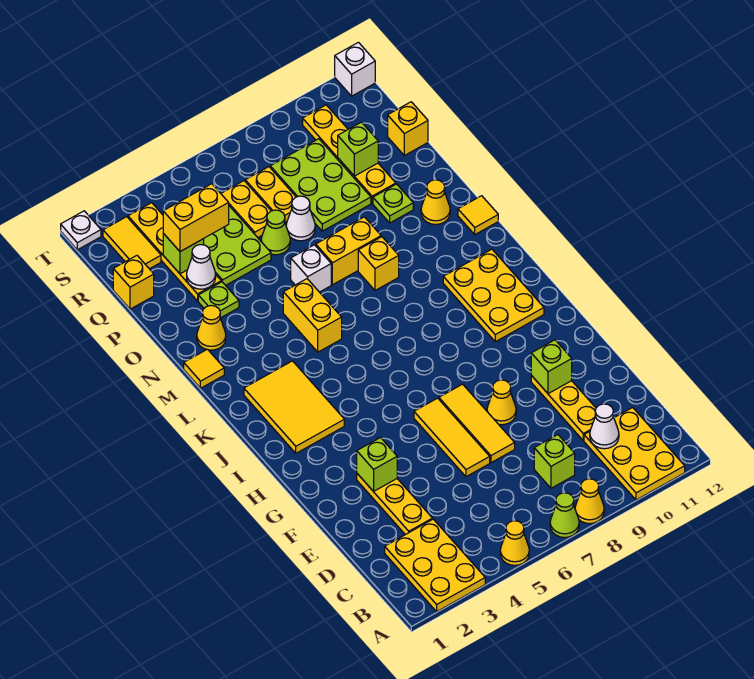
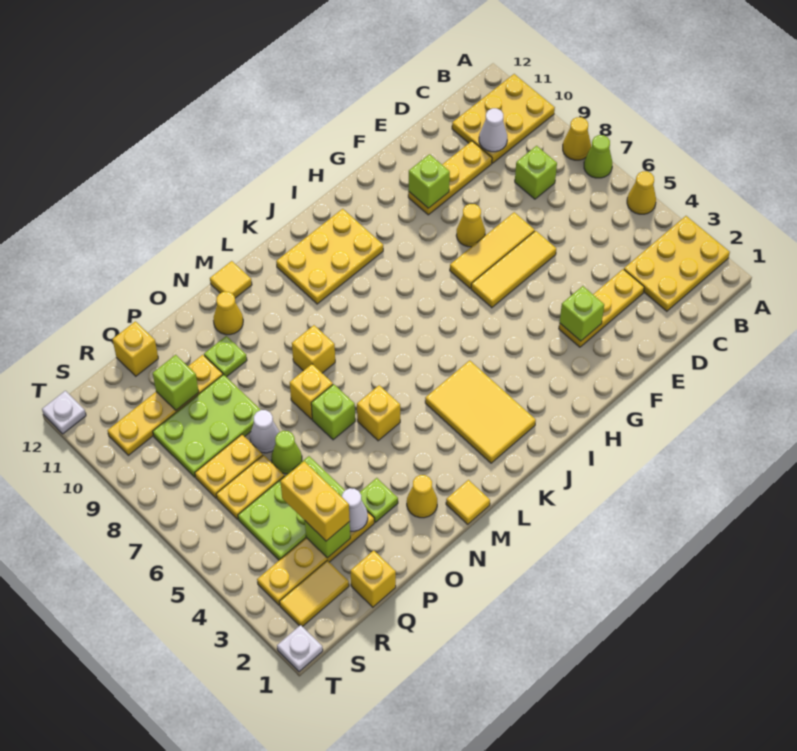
yellow tile I2:K3 level 1 -> yellow tile J2:K4 level 1
yellow brick L5:M5 level 1 -> yellow brick M5 level 1
white brick N6 level 1 -> lime brick N6 level 1
yellow brick N7:N8 level 1 -> yellow brick N7 level 1
white brick T12 level 1 -> white plate T12 level 1

